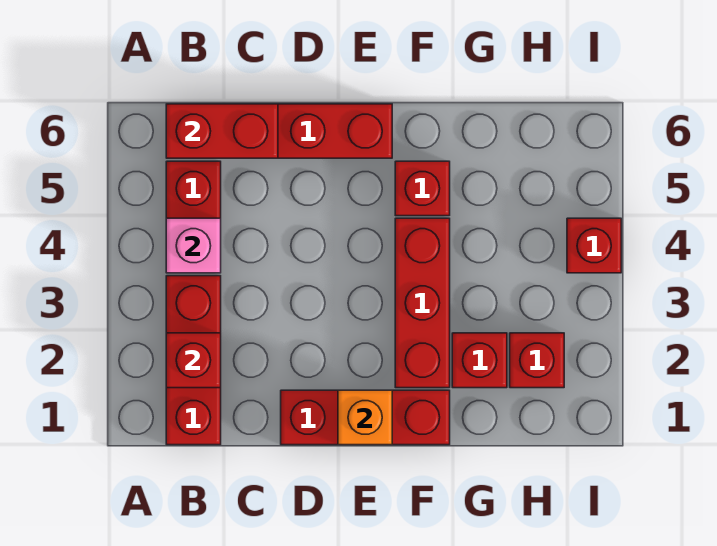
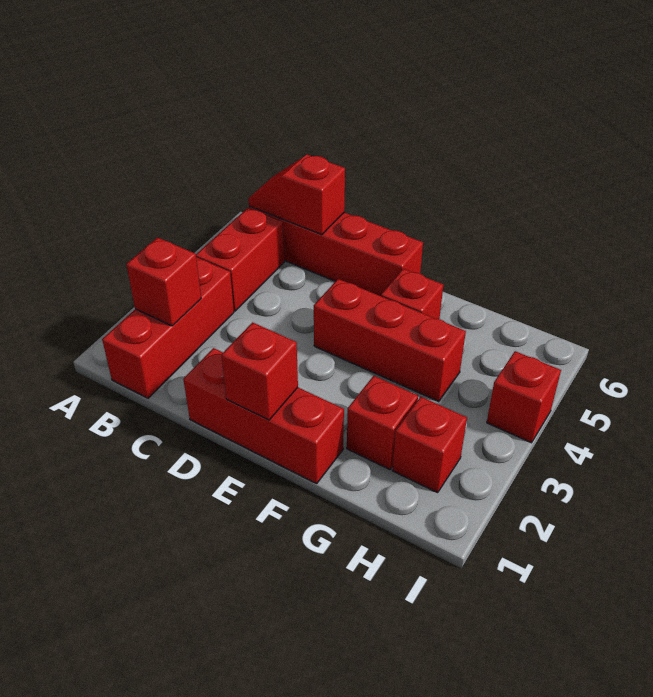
pink brick B4 level 2 -> none
red brick B6:C6 level 2 -> red slope B6:C6 level 2 top C
orange brick E1 level 2 -> red brick E1 level 2
red brick F2:F4 level 1 -> red brick E4:G4 level 1

